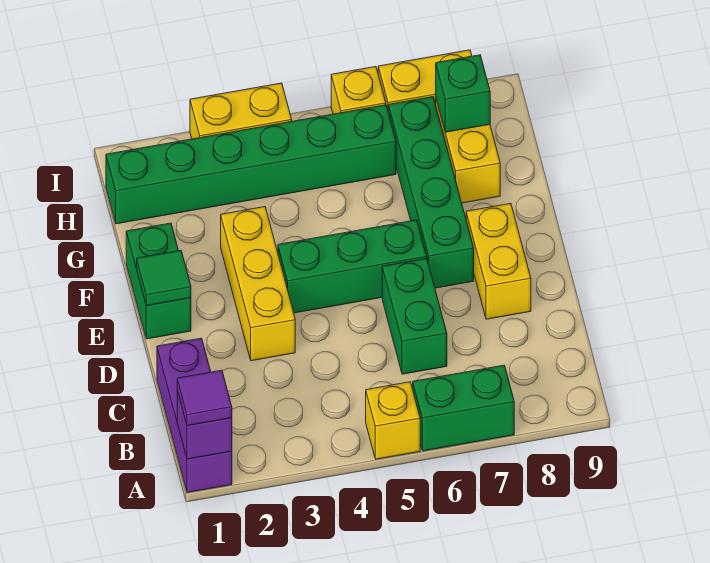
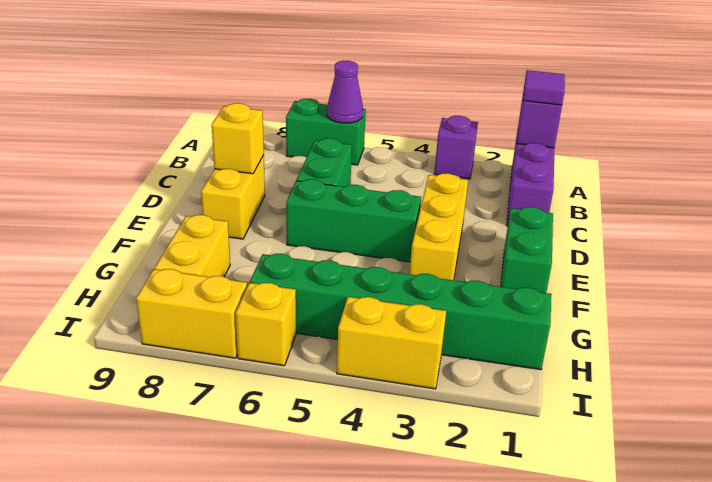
none -> purple brick A3 level 1
yellow brick A5 level 1 -> yellow brick D8 level 2
none -> purple cone A6 level 2
green tile E1 level 2 -> none
green brick E7:H7 level 1 -> none
green brick H8 level 2 -> none

